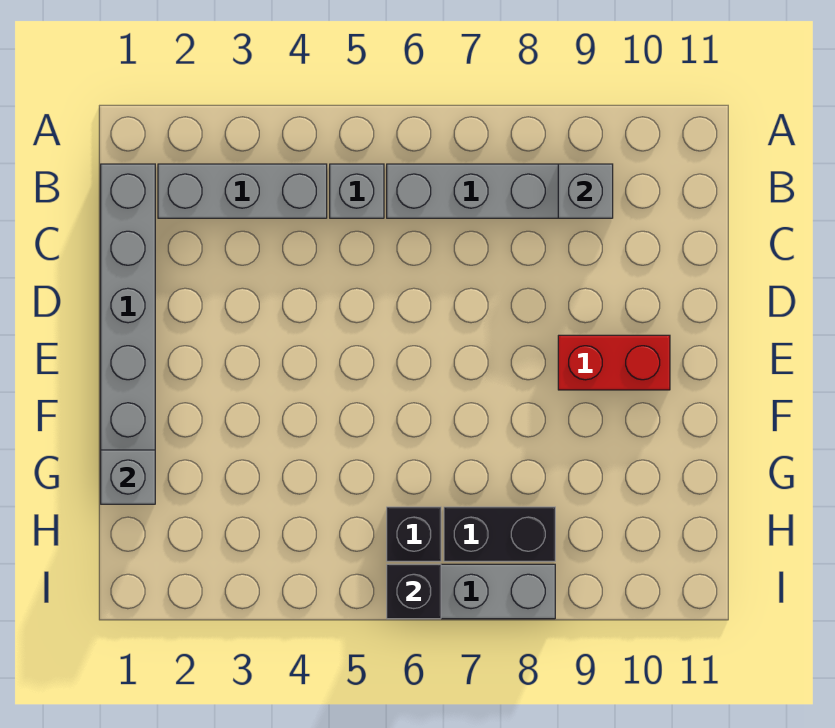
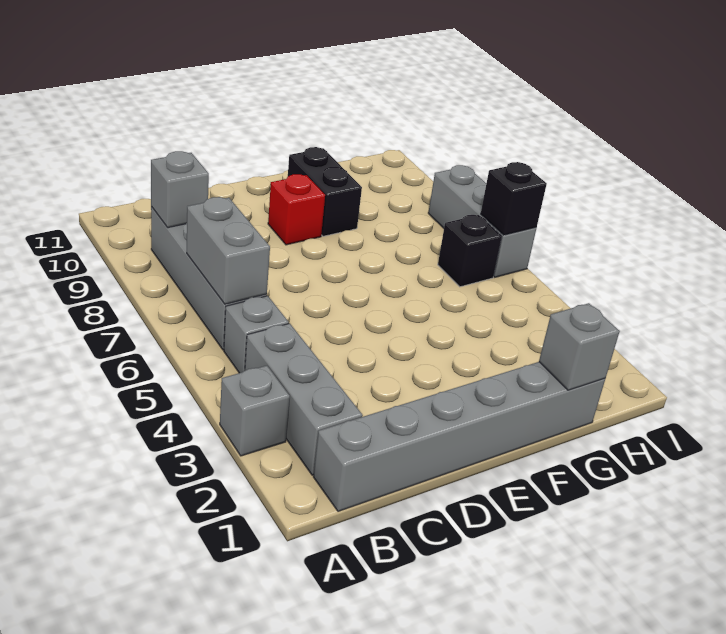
none -> grey brick A3 level 1
none -> grey brick B6:B7 level 2
red brick E9:E10 level 1 -> red brick E9 level 1
black brick H7:H8 level 1 -> black brick F9:F10 level 1

